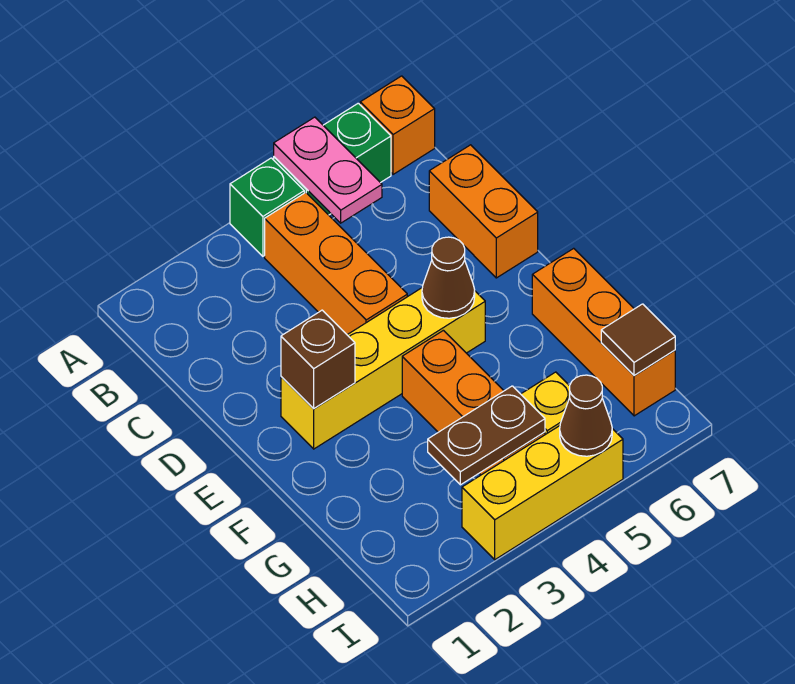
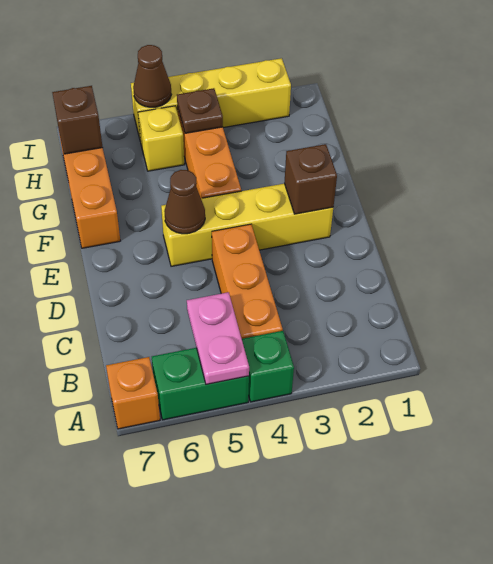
orange brick C7:D7 level 1 -> none
brown plate H3:H4 level 2 -> brown plate H4 level 2
brown tile H7 level 2 -> brown brick H7 level 2
yellow brick I3:I5 level 1 -> yellow brick I2:I5 level 1

